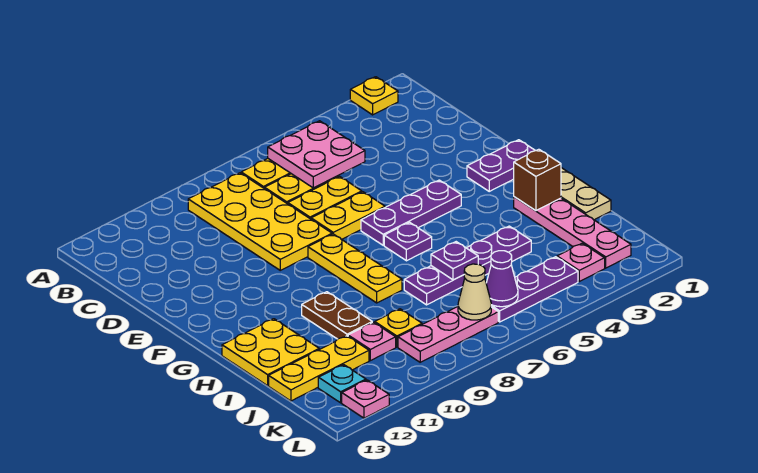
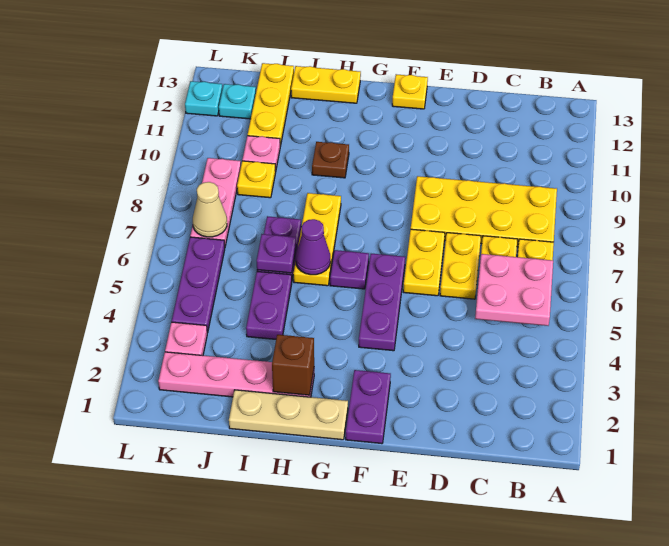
yellow plate A2 level 1 -> yellow plate F13 level 1
yellow plate F8:H8 level 1 -> yellow plate H6:H8 level 1
brown plate H10:I10 level 1 -> brown plate H10 level 1
yellow plate H12:I13 level 1 -> yellow plate H13:I13 level 1
purple cone K6 level 2 -> purple cone H6 level 2
pink plate L12 level 1 -> cyan plate L12 level 1

